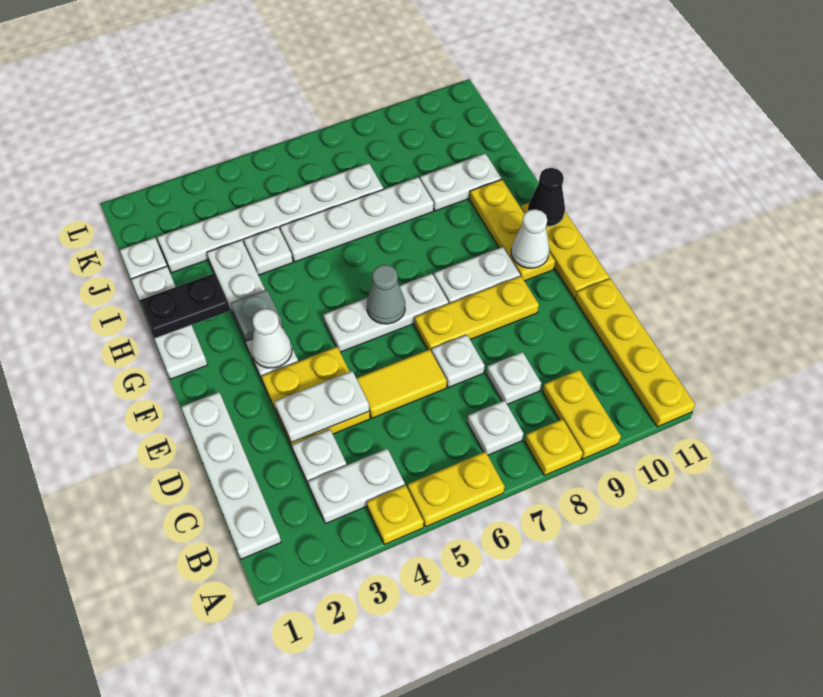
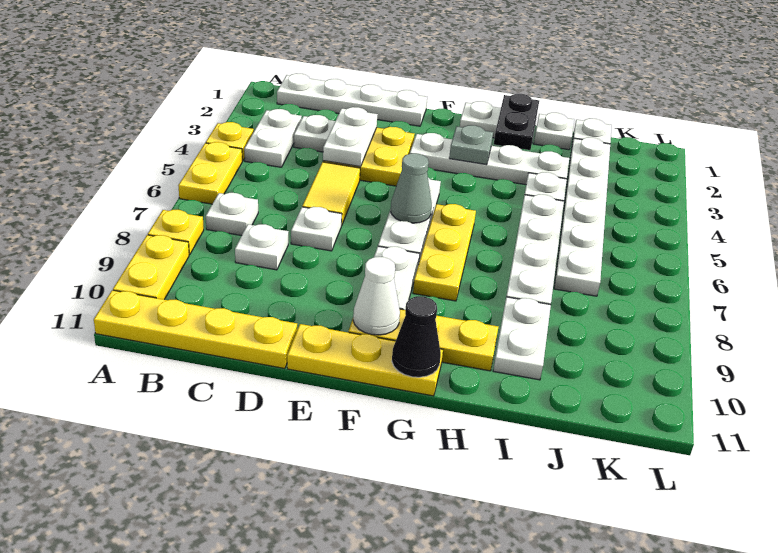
yellow plate A9:B9 level 1 -> yellow plate A9:A10 level 1
yellow plate E7:E9 level 1 -> yellow plate G6:G8 level 1
white cone F3 level 2 -> none

